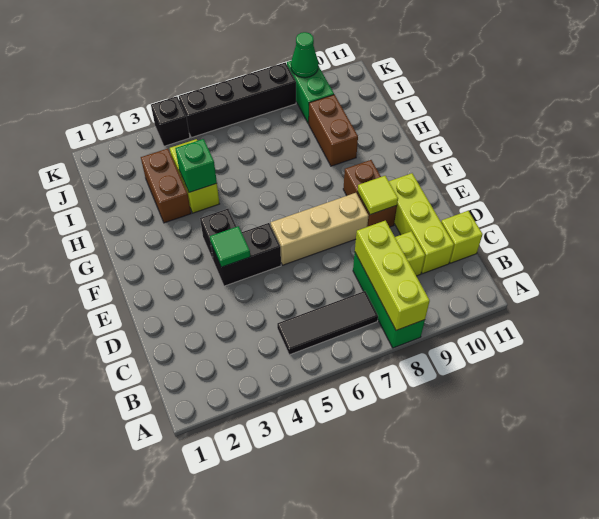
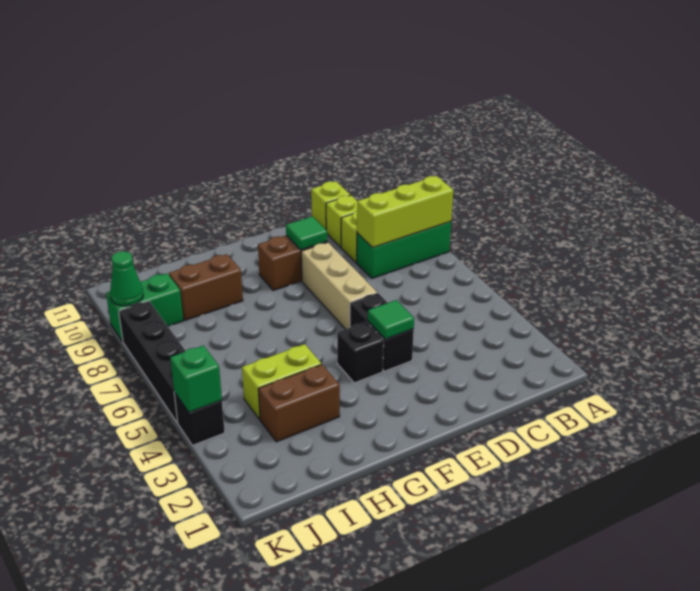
black tile B5:B7 level 1 -> none
lime brick C10:E10 level 1 -> lime brick C10 level 1
lime tile E9 level 2 -> green tile E9 level 2
green brick H4 level 2 -> green brick K4 level 2

